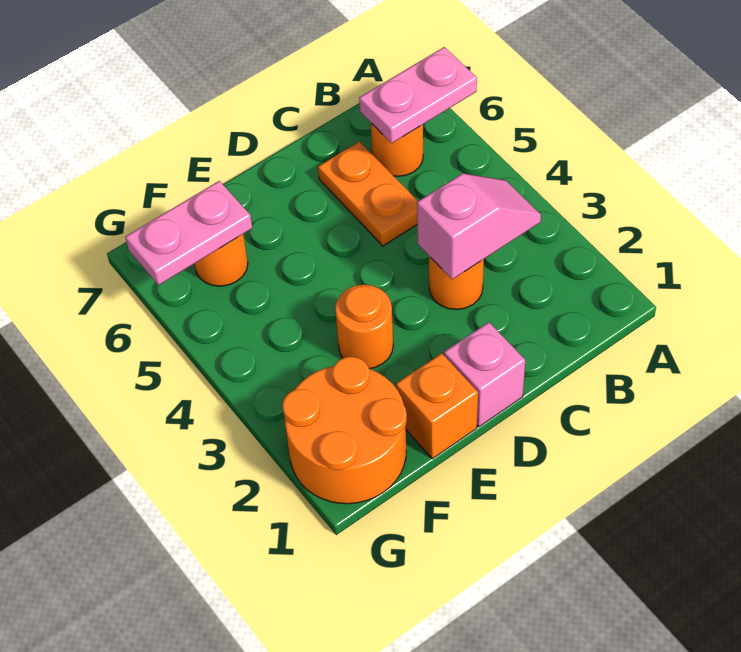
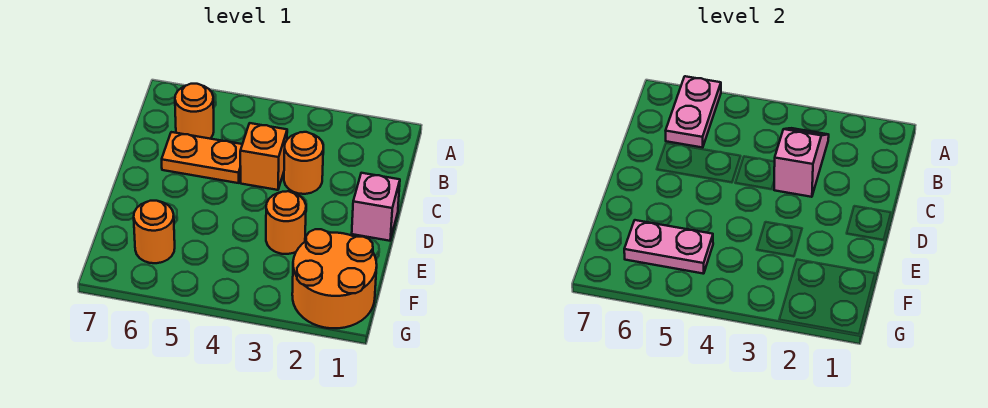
orange brick E1 level 1 -> orange brick C4 level 1
pink plate F6:G6 level 2 -> pink plate F5:F6 level 2

